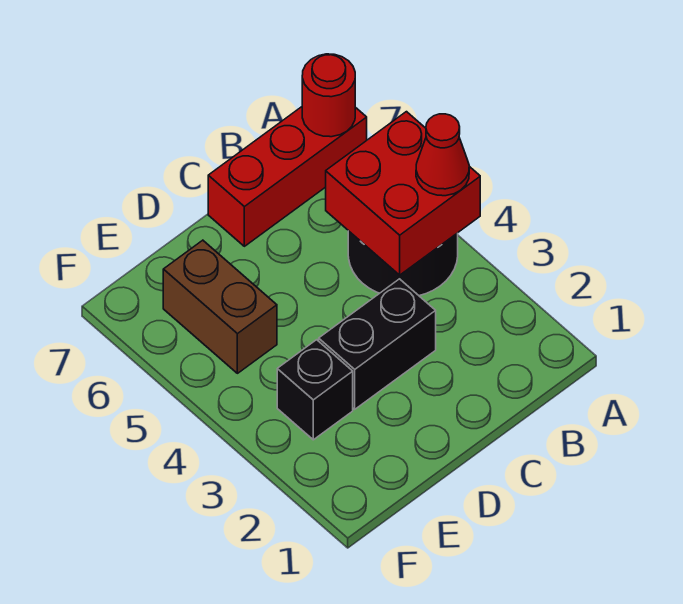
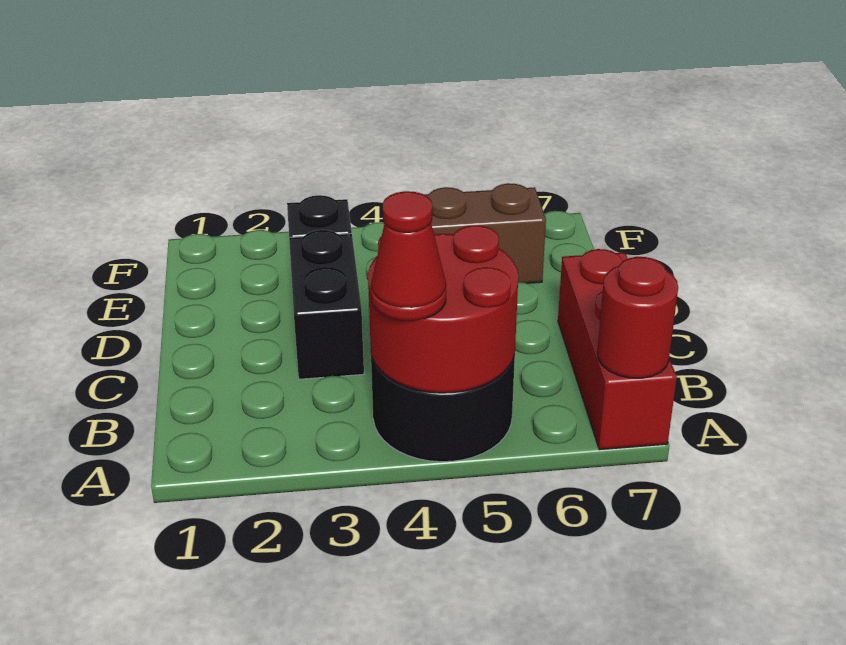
red brick A4:B5 level 2 -> red round brick A4:B5 level 2

